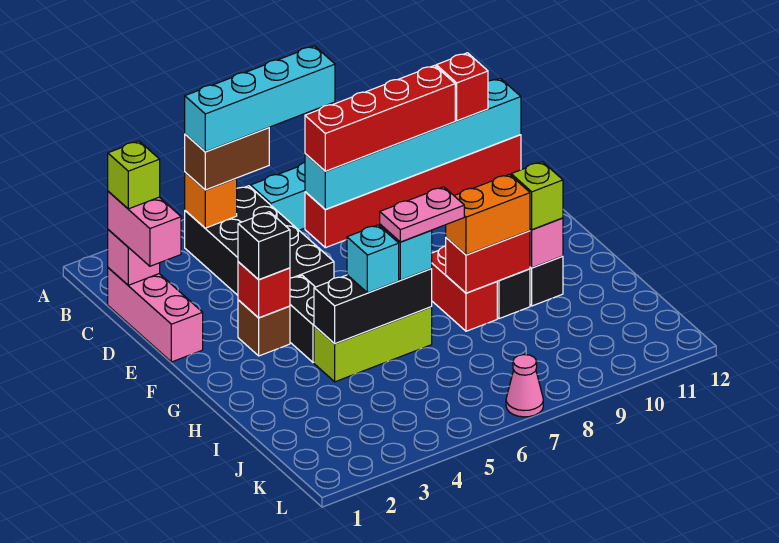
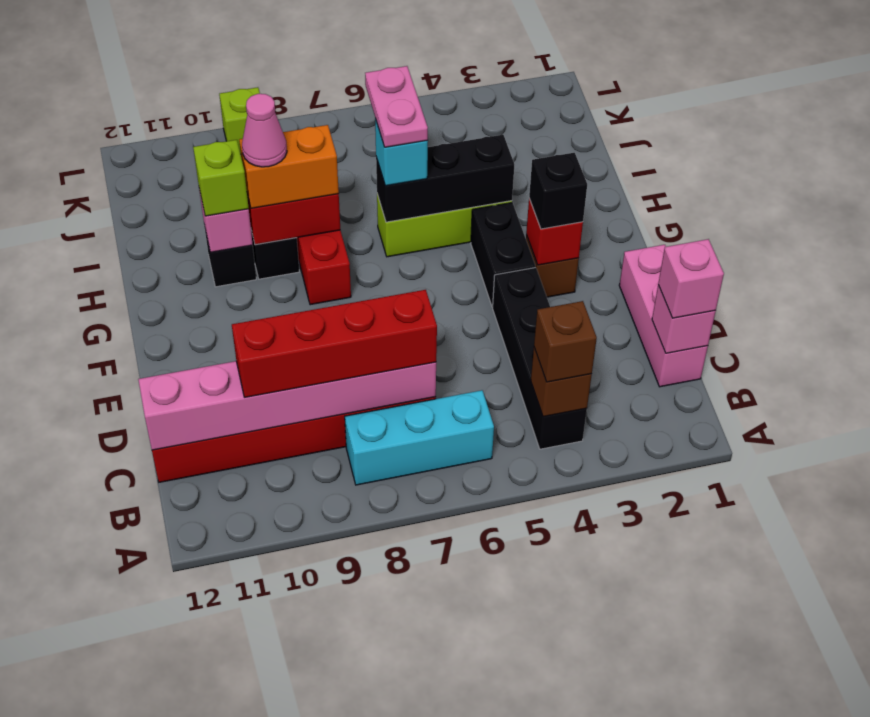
black brick B4:E5 level 1 -> black brick B4:E4 level 1
orange brick B4 level 2 -> brown brick B4 level 2
brown brick B4:B5 level 3 -> brown brick B4 level 3
cyan brick B4:B7 level 4 -> none
pink brick C1:D1 level 3 -> pink brick C1 level 3
lime brick C1 level 4 -> lime brick L9 level 1
cyan brick C7:C12 level 2 -> pink brick C7:C12 level 2
red brick C11 level 3 -> none
cyan brick H5 level 3 -> none
pink plate H6:H7 level 4 -> pink plate H6:I6 level 4
pink cone L7 level 1 -> pink cone H9 level 4

